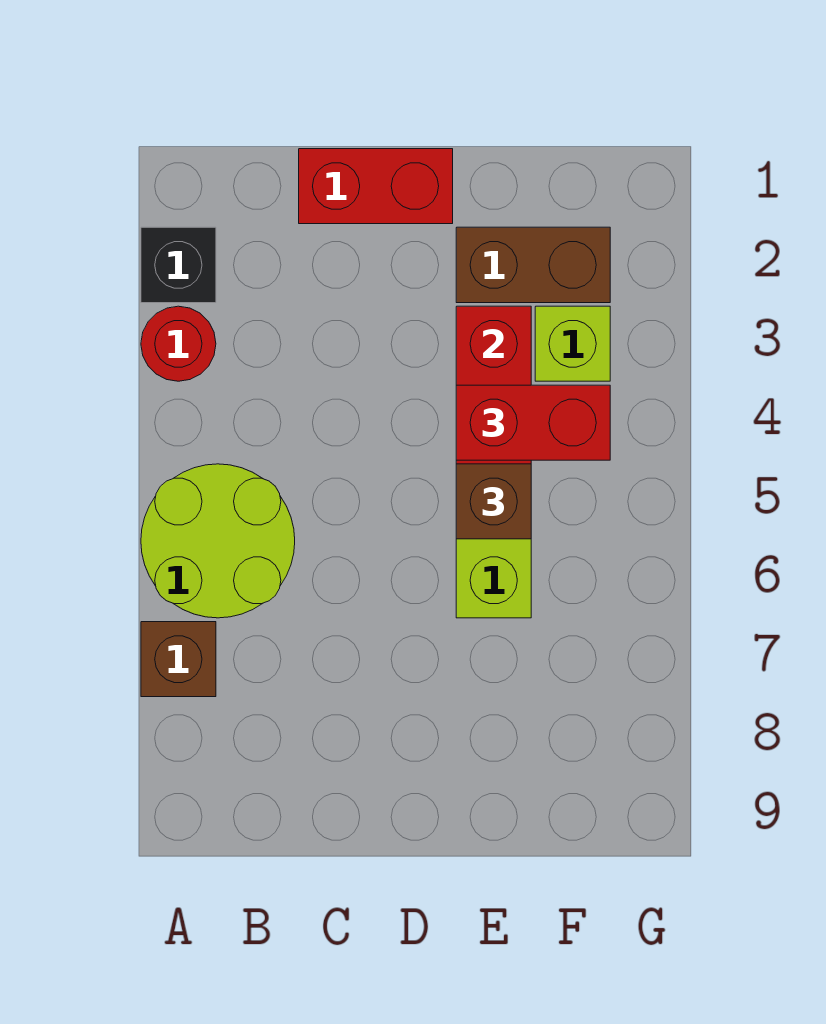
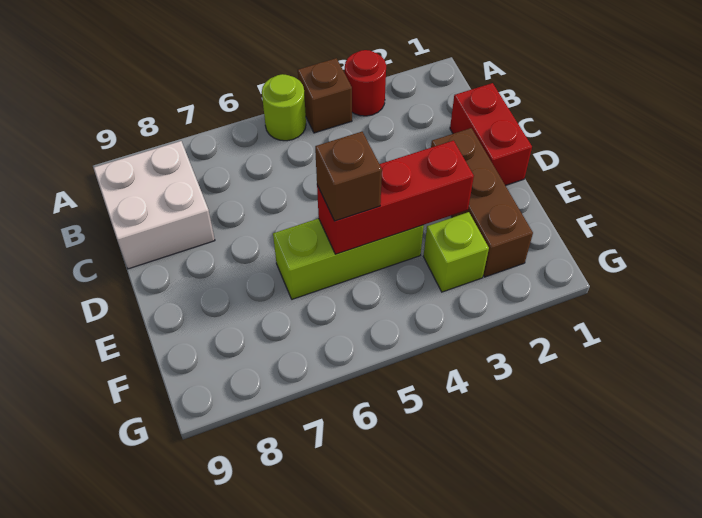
black brick A2 level 1 -> none
lime round brick A5:B6 level 1 -> lime round brick A5 level 1
brown brick A7 level 1 -> brown brick A4 level 1
none -> white brick B8:C9 level 1
brown brick E2:F2 level 1 -> brown brick D2:F2 level 1
red brick E4:F4 level 3 -> none

